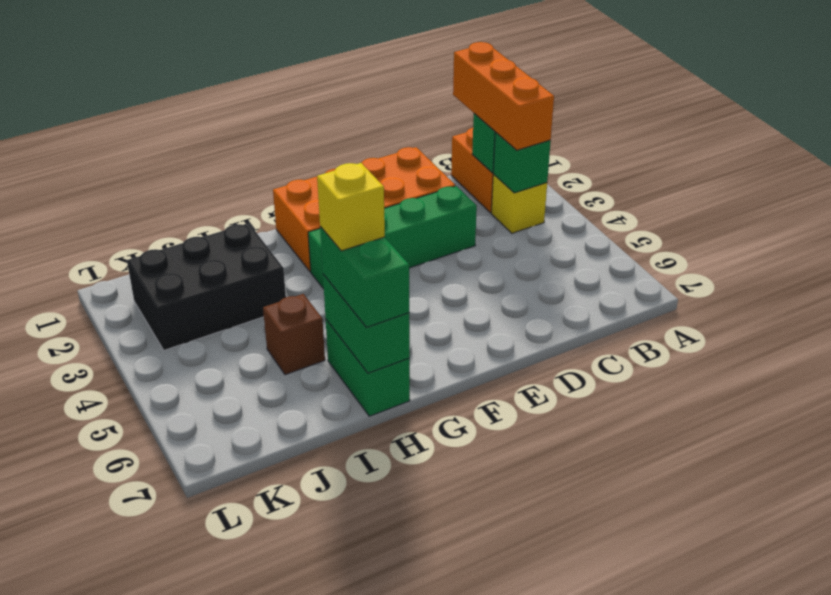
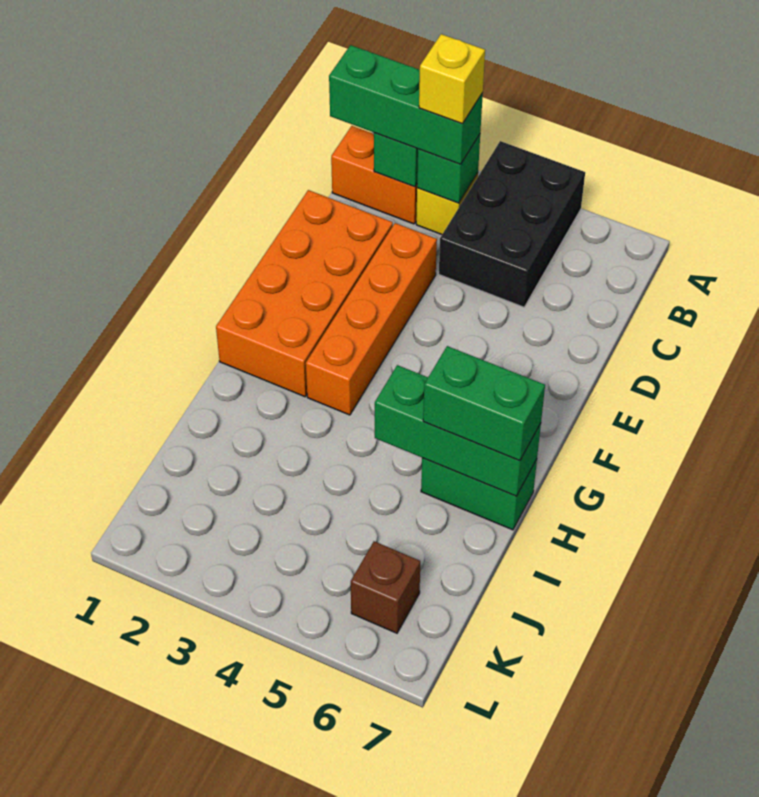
orange brick B1:B3 level 3 -> green brick B1:B3 level 3
green brick D3:G3 level 1 -> orange brick D3:G3 level 1
green brick H6:H7 level 2 -> green brick H5:H7 level 2
yellow brick H6 level 4 -> yellow brick B3 level 4
black brick I2:K3 level 1 -> black brick A4:C5 level 1
brown brick I5 level 1 -> brown brick K6 level 1

